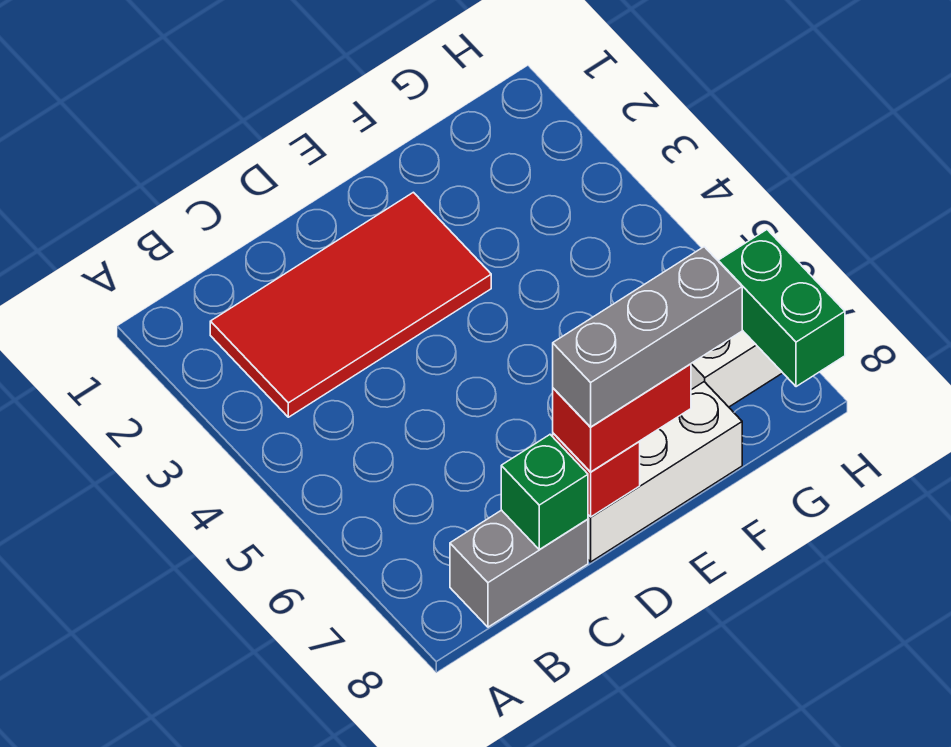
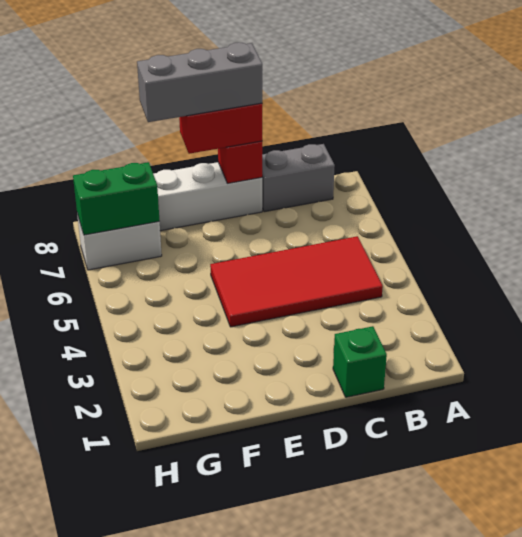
red tile B2:E3 level 1 -> red tile B4:E5 level 1
green brick C8 level 2 -> green brick C1 level 1
green brick H7:H8 level 2 -> green brick G7:H7 level 2

